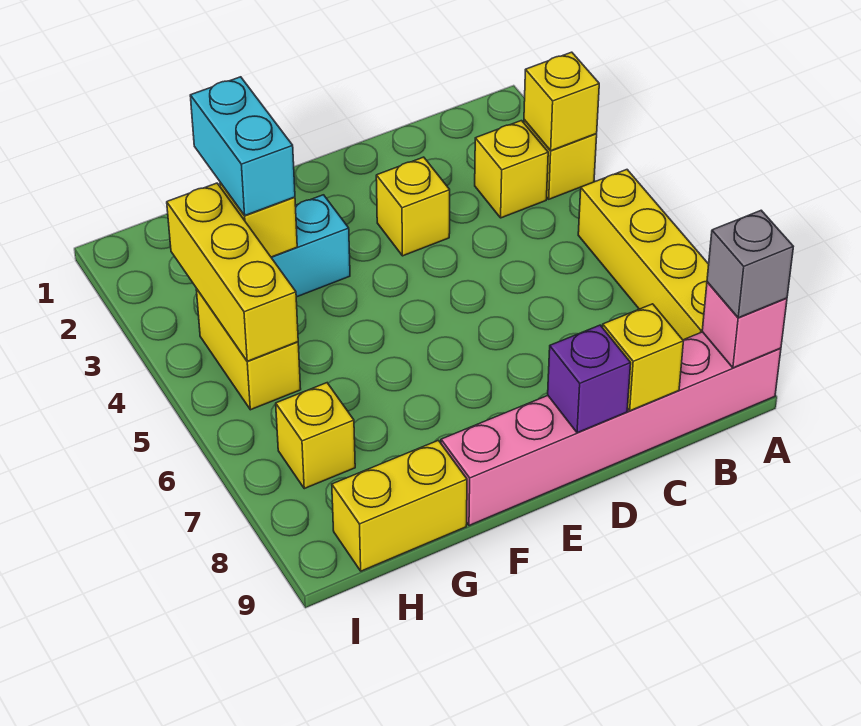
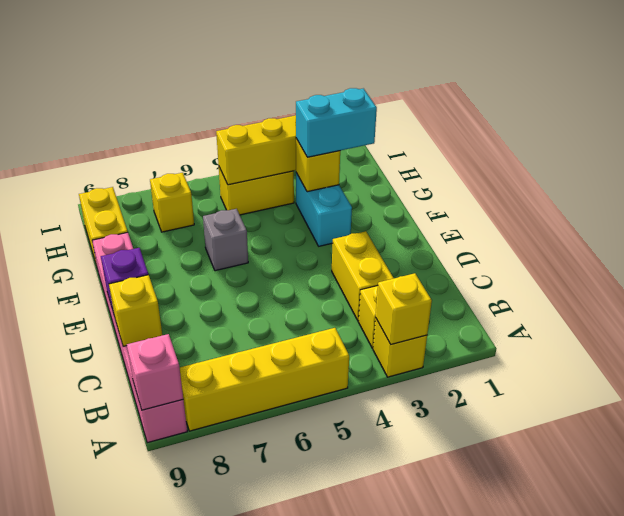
grey brick A9 level 3 -> grey brick F6 level 1
yellow brick D3 level 1 -> yellow brick C3:D3 level 1

